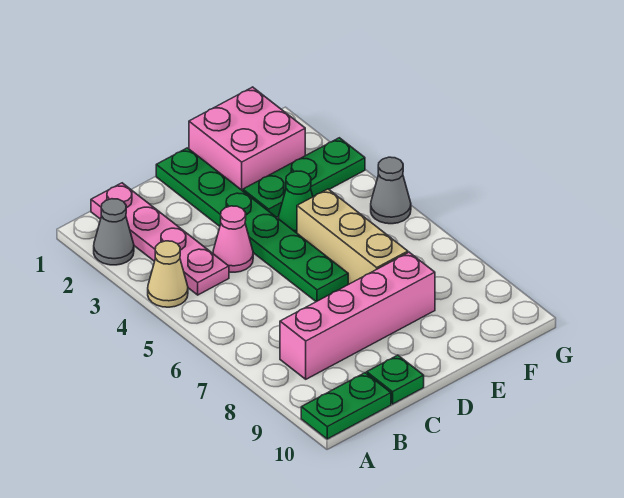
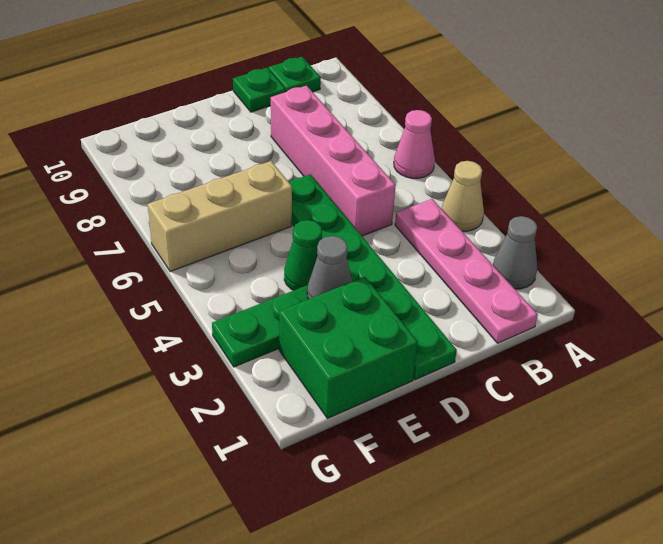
green plate A10:B10 level 1 -> green plate B10 level 1
pink brick B8:E8 level 1 -> pink brick C5:C8 level 1
pink cone C4 level 1 -> pink cone A6 level 1
pink brick E1:F2 level 1 -> green brick E1:F2 level 1
tan brick E5:E7 level 1 -> tan brick E6:G6 level 1
grey cone G5 level 1 -> grey cone E3 level 2

